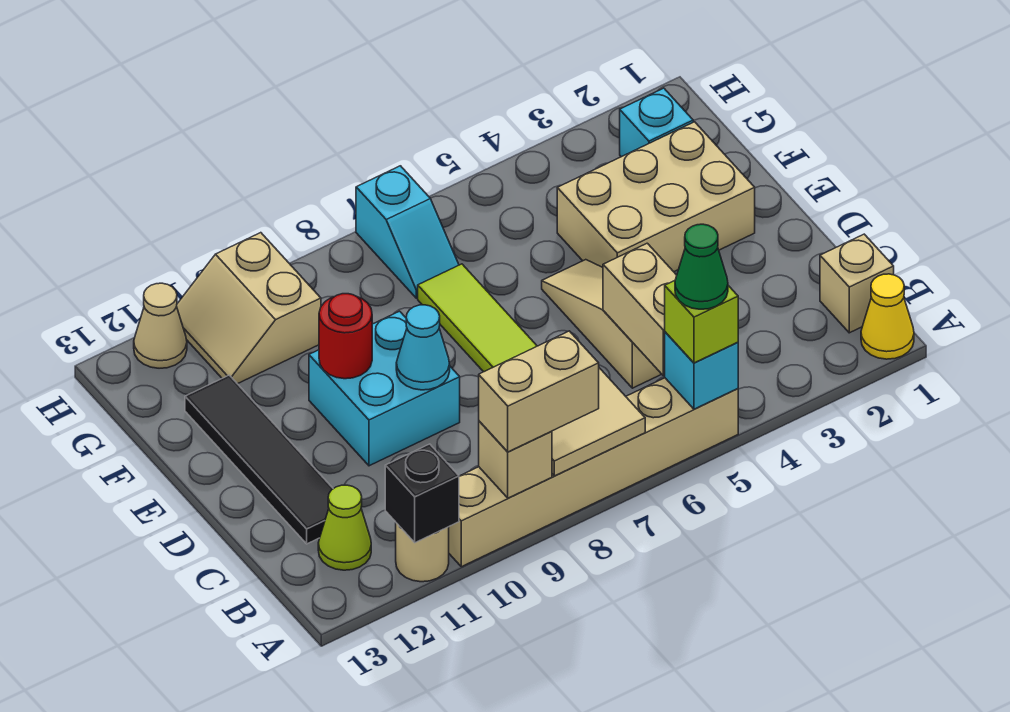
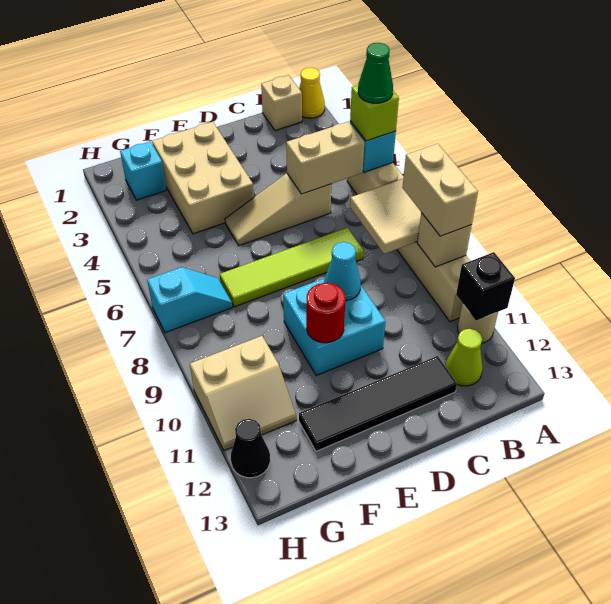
tan cone H12 level 1 -> black cone H12 level 1

